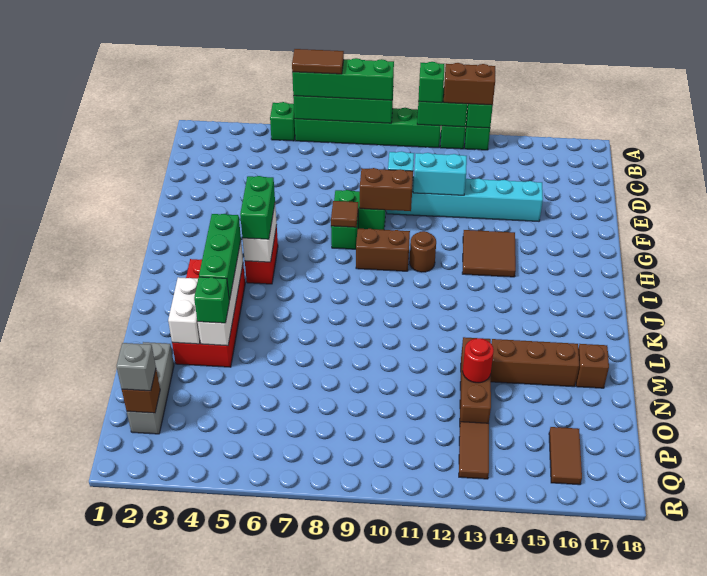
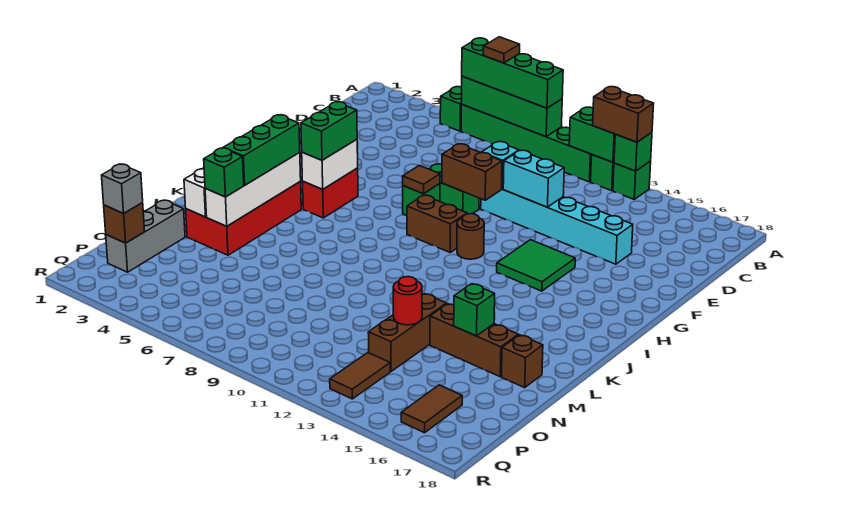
brown tile A6:A7 level 4 -> brown tile A7 level 4
green brick A11 level 3 -> green brick M15 level 2
brown tile G13:H14 level 1 -> green tile G13:H14 level 1

